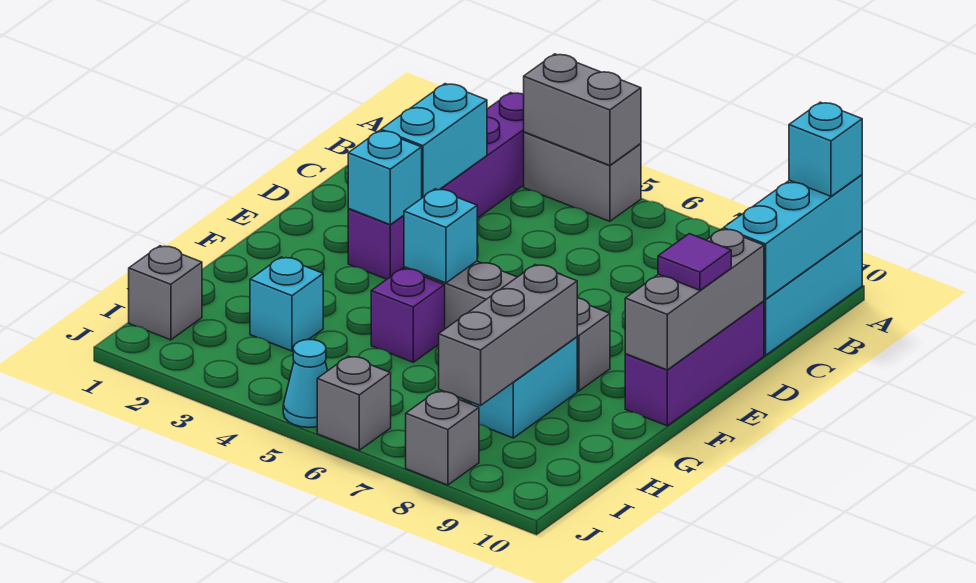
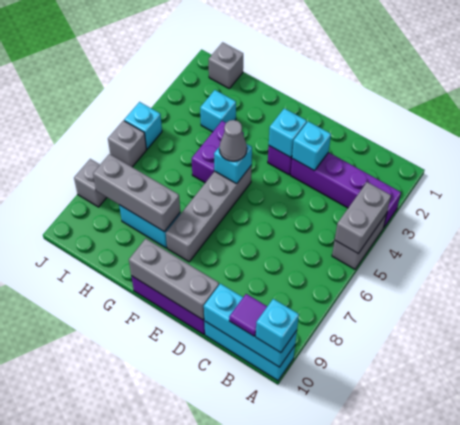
cyan brick C3:D3 level 2 -> cyan brick D3 level 2
purple tile E10 level 3 -> purple tile B10 level 3
none -> grey cone F5 level 3
purple brick G5 level 1 -> purple brick G4:G5 level 1
cyan cone J5 level 1 -> cyan brick J5 level 1

